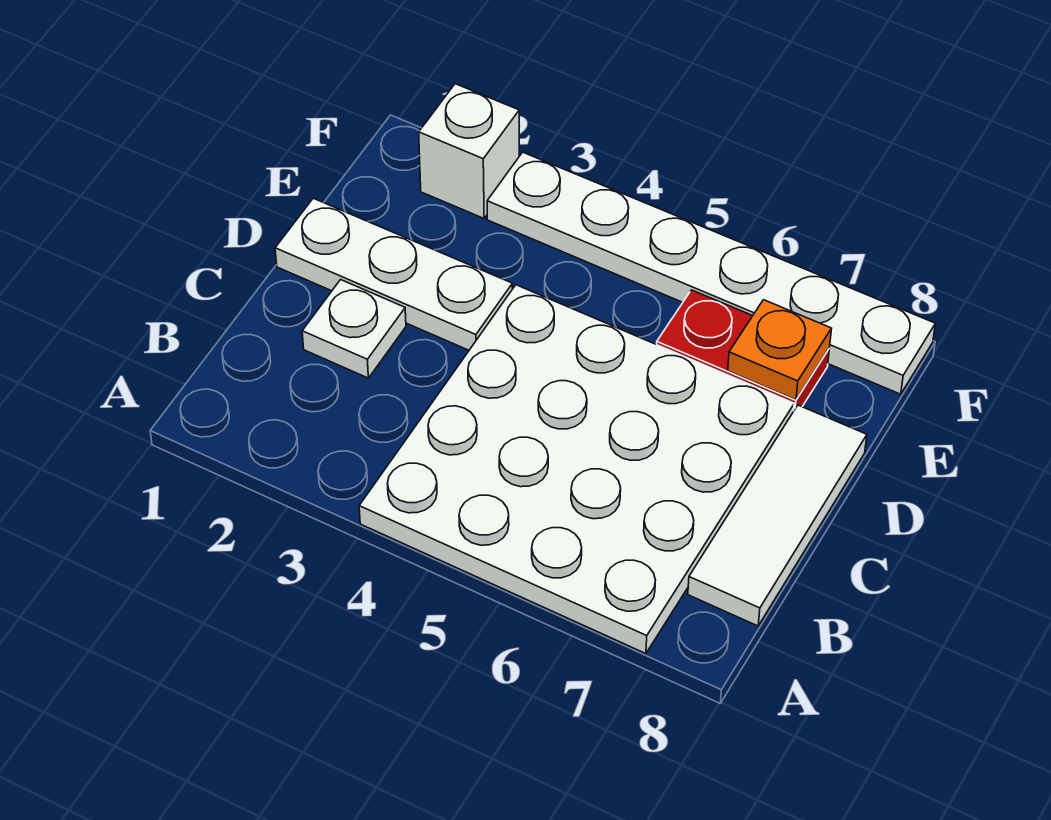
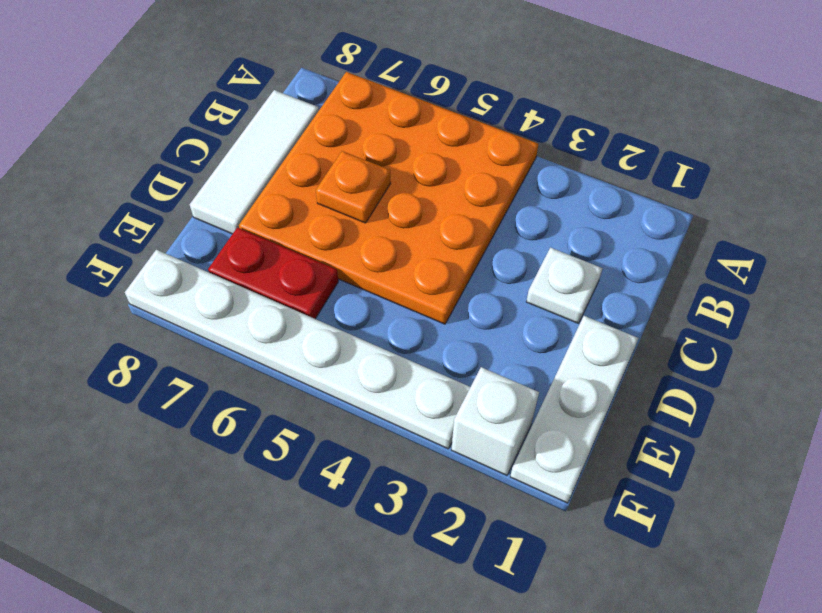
white plate A4:D7 level 1 -> orange plate A4:D7 level 1
white plate D1:D3 level 1 -> white plate D1:F1 level 1
orange plate E7 level 2 -> orange plate C6 level 2

